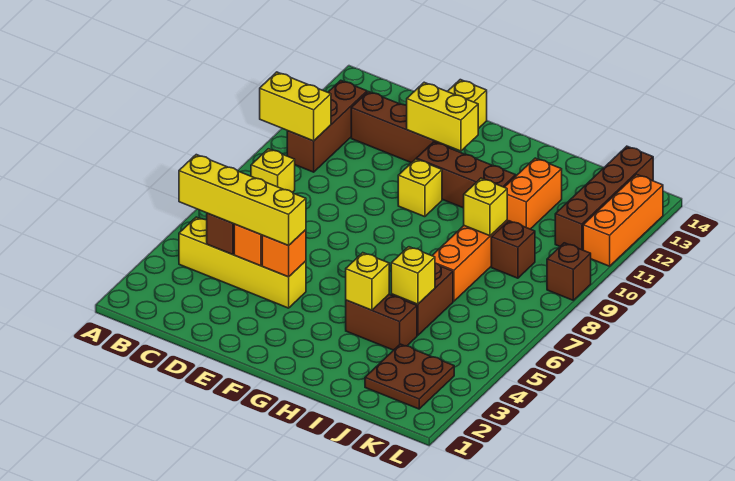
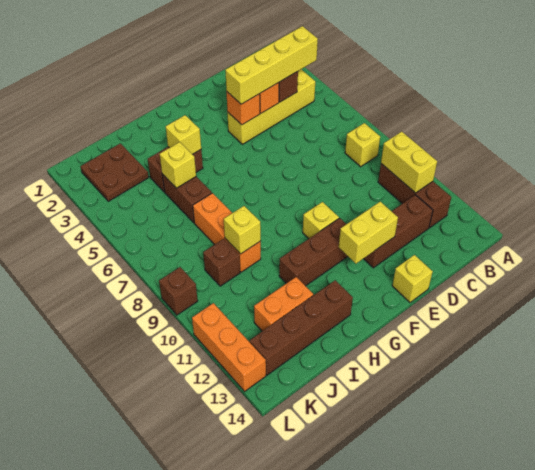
yellow brick A10:B10 level 2 -> yellow brick B10:B11 level 2
orange brick I11:I12 level 1 -> orange brick I12:J12 level 1
brown brick K11:K14 level 1 -> brown brick H13:K13 level 1

